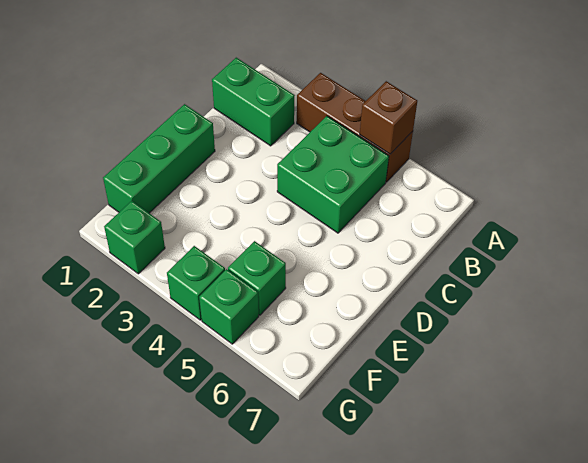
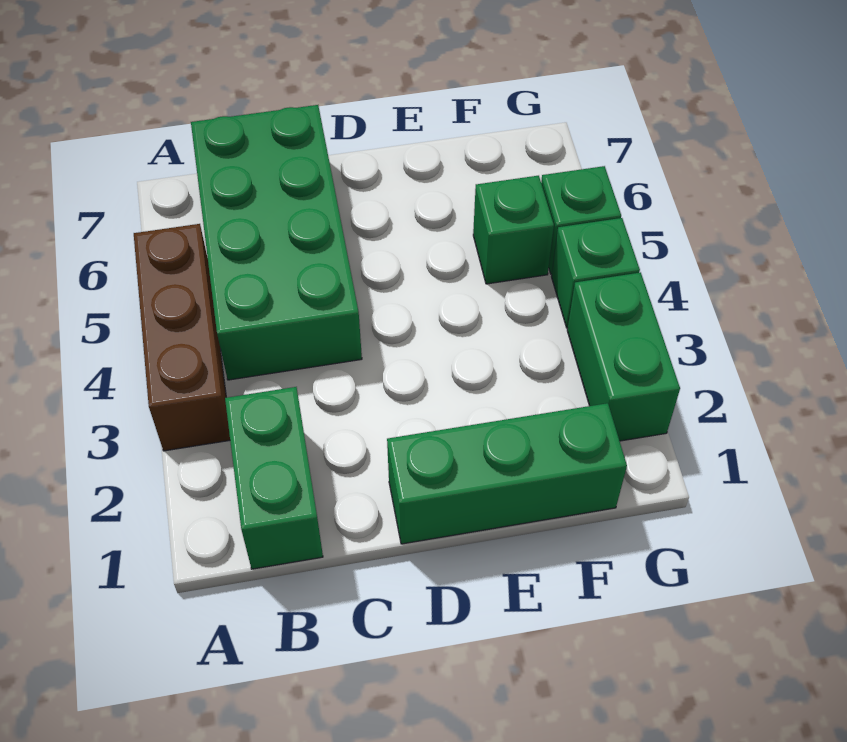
brown brick A5 level 2 -> none
green brick B4:C5 level 1 -> green brick B4:C7 level 1
green brick G2 level 1 -> green brick G2:G3 level 1

